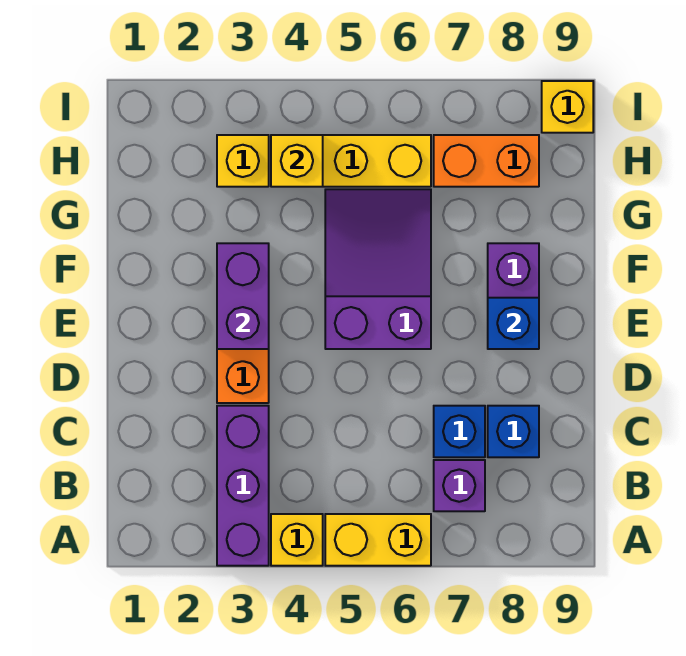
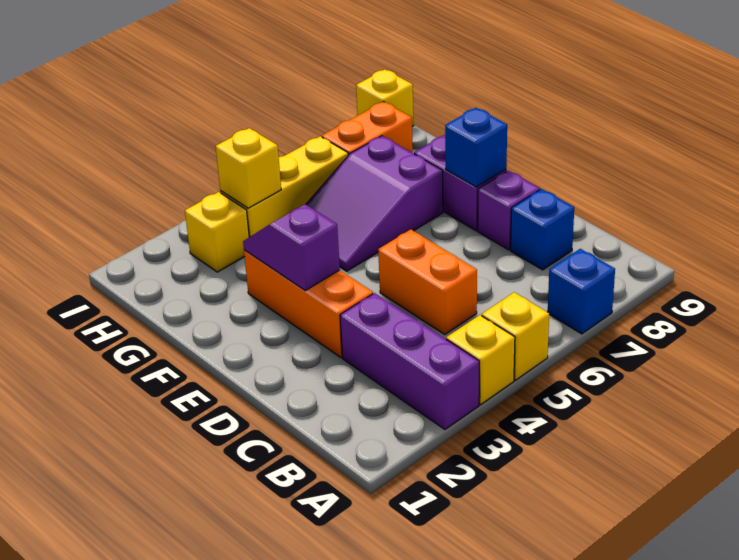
yellow brick A5:A6 level 1 -> yellow brick A5 level 1
purple brick B7 level 1 -> purple brick D8 level 1
none -> orange brick C5:D5 level 1
blue brick C7 level 1 -> blue brick A7 level 1
purple brick E3:F3 level 2 -> purple slope E3:F3 level 2 top E
purple slope E5:G6 level 1 top E -> purple slope F5:G7 level 1 top 7

